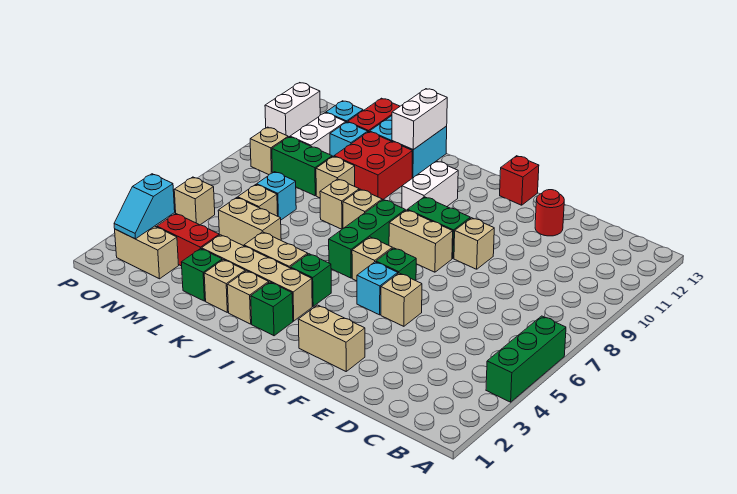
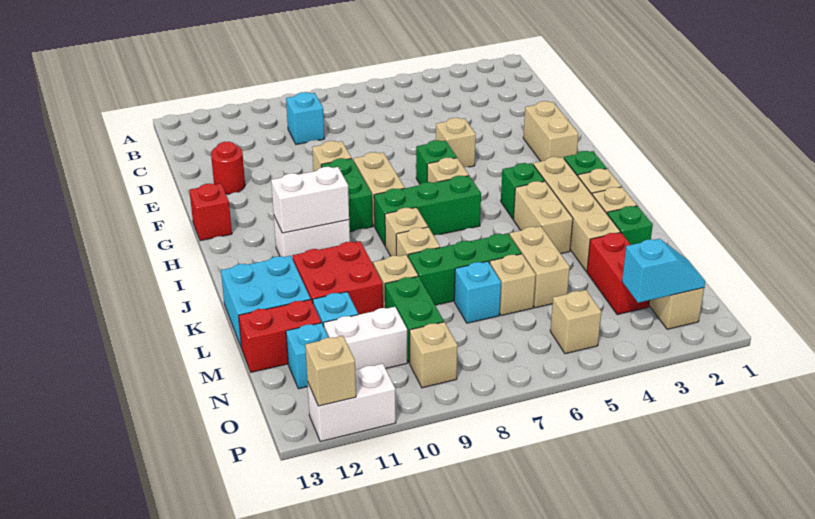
green brick A4:A6 level 1 -> green brick L6:L8 level 1
cyan brick G5 level 1 -> cyan brick C9 level 1
white brick K12:K13 level 2 -> white brick I10:I11 level 2
none -> tan brick P12 level 2

